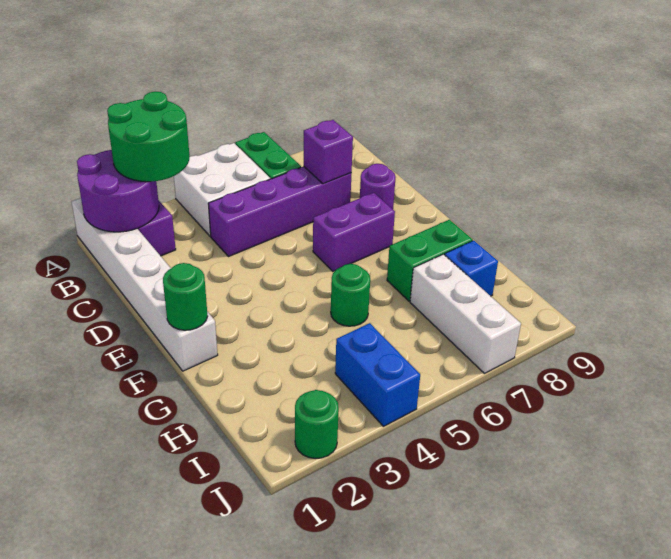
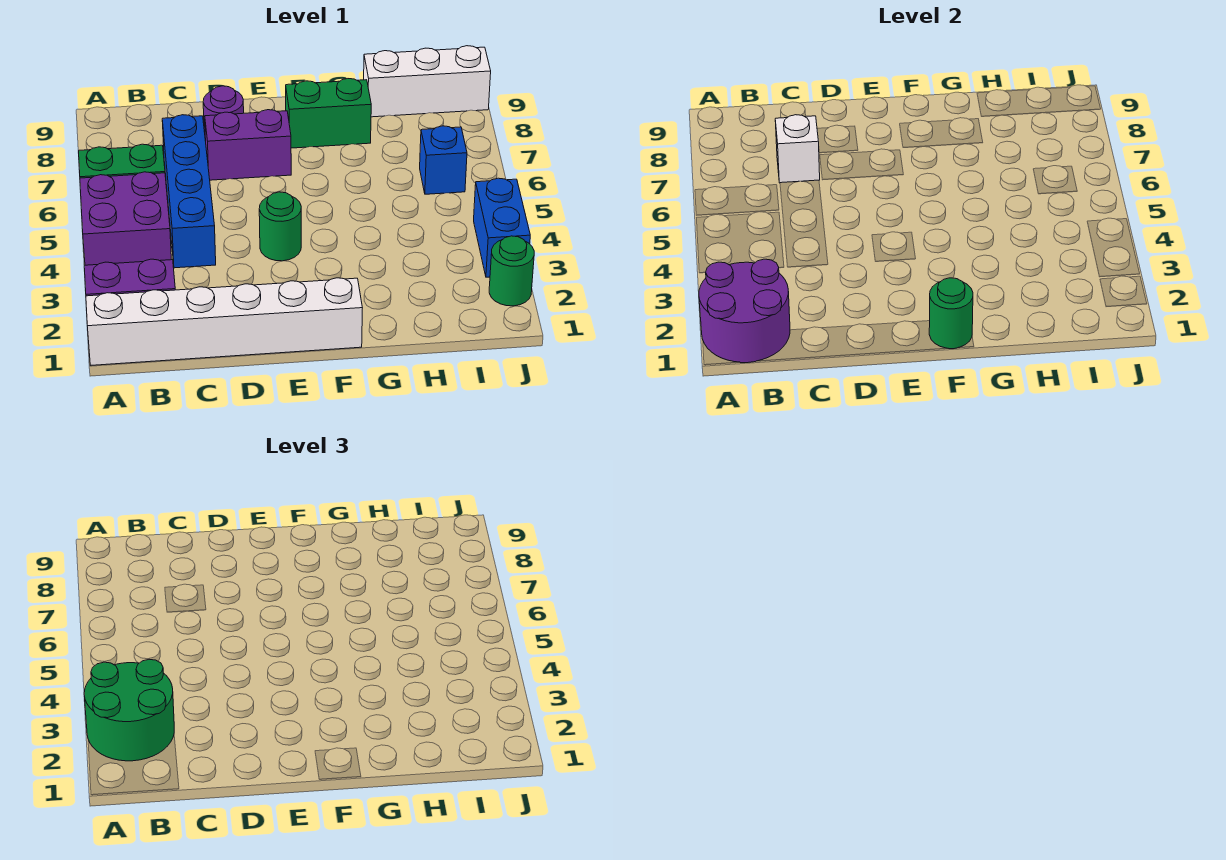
white brick A4:B5 level 1 -> purple brick A4:B5 level 1
purple brick C4:C7 level 1 -> blue brick C4:C7 level 1
purple brick C7 level 2 -> white brick C7 level 2
purple brick E6:E7 level 1 -> purple brick D7:E7 level 1
green round brick G5 level 1 -> green round brick E4 level 1
green brick G7:G8 level 1 -> green brick F8:G8 level 1
white brick H7:J7 level 1 -> white brick H9:J9 level 1
blue brick H8 level 1 -> blue brick I6 level 1
blue brick I4:J4 level 1 -> blue brick J3:J4 level 1

